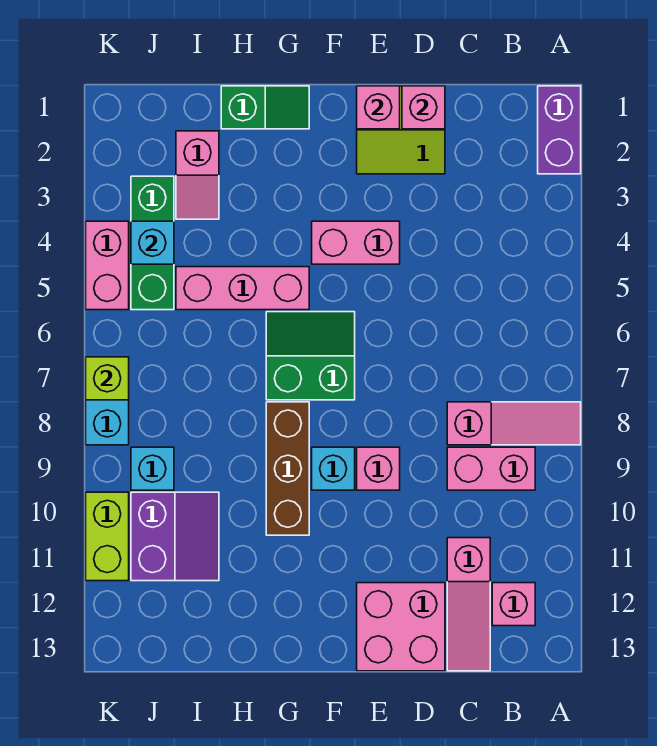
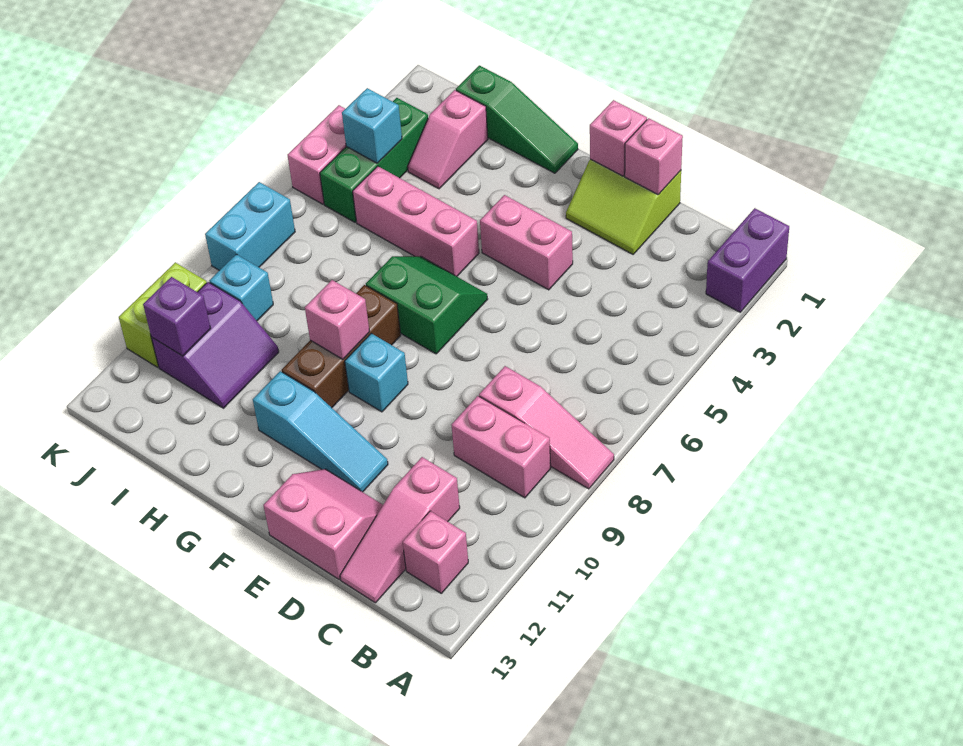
pink brick D12:E13 level 1 -> pink slope D12:E13 level 1 top 13
pink brick E9 level 1 -> pink brick G9 level 2
none -> cyan slope E11:G11 level 1 top G
green slope G1:H1 level 1 top H -> green slope G1:I1 level 1 top I
none -> purple brick J11 level 2
lime brick K7 level 2 -> none

